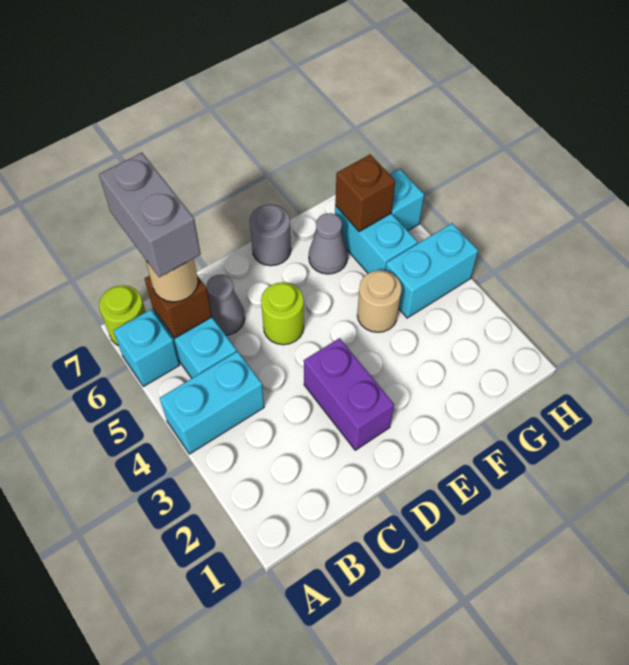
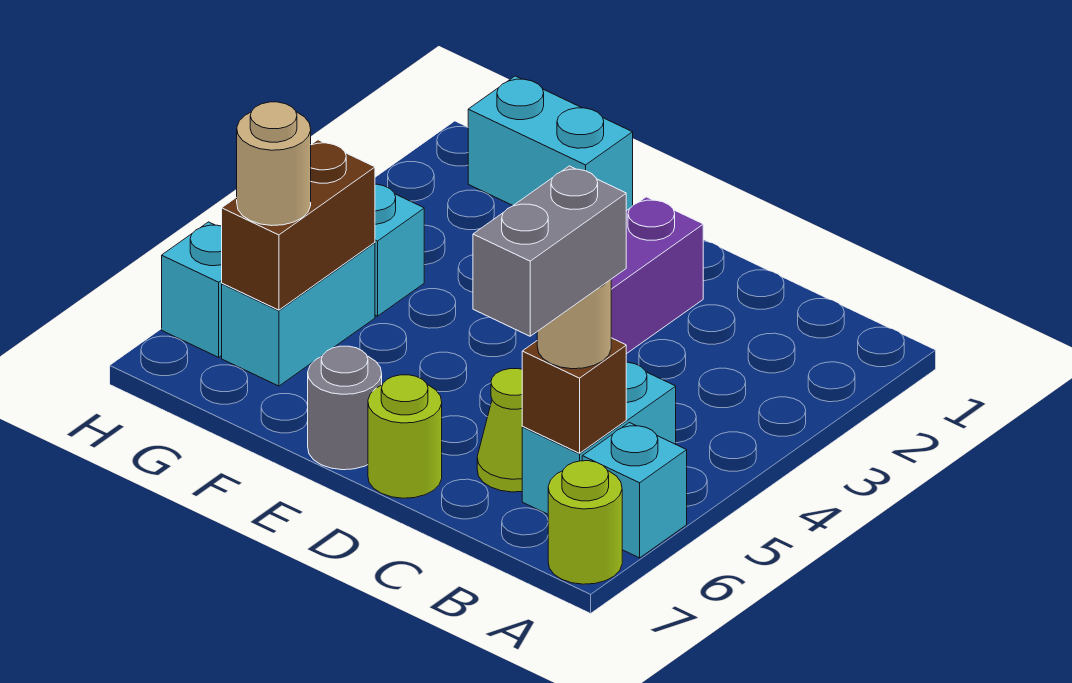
cyan brick A4:B4 level 1 -> cyan brick F1:G1 level 1
grey cone C6 level 1 -> lime cone C6 level 1
lime round brick D5 level 1 -> lime round brick D7 level 1
tan round brick F4 level 1 -> tan round brick G6 level 3
grey cone F6 level 1 -> none
brown brick G6 level 2 -> brown brick G5:G6 level 2

